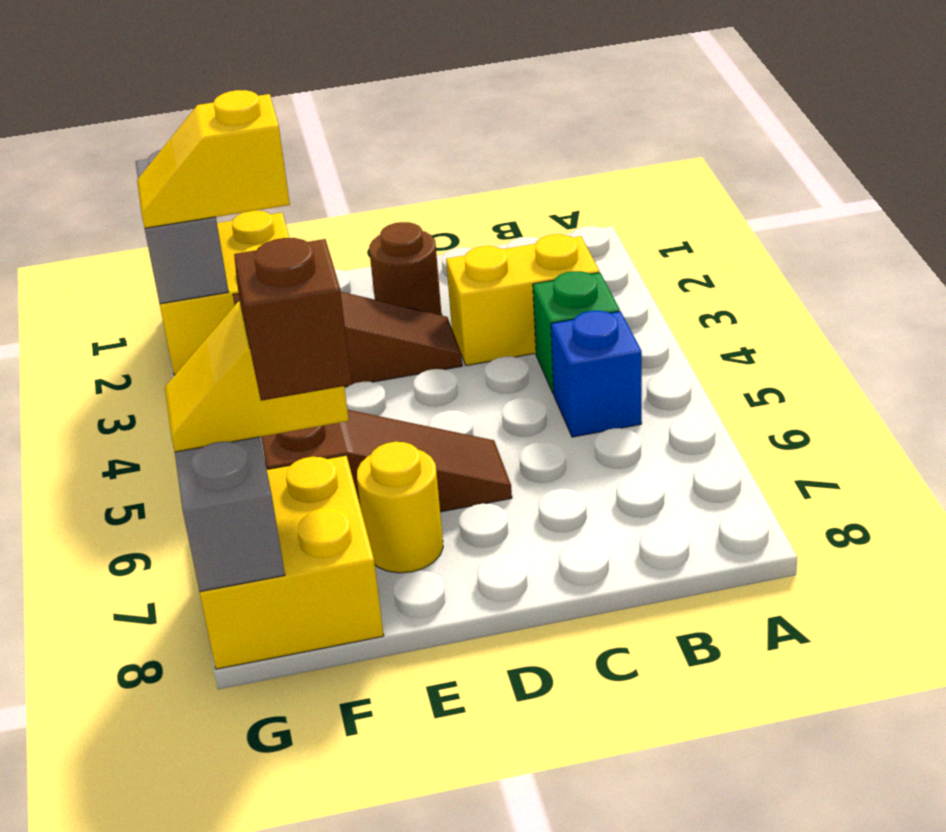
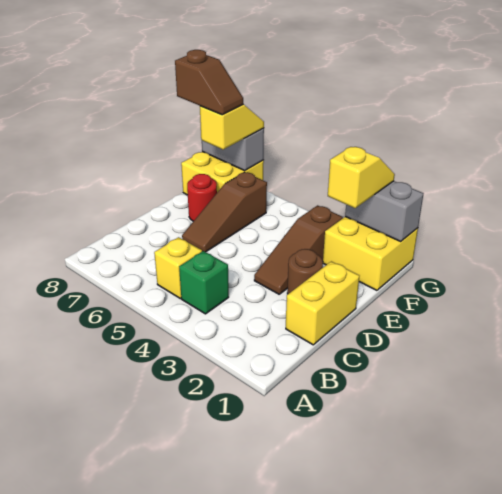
yellow brick B3:C3 level 1 -> yellow brick C1:D1 level 1
blue brick B5 level 1 -> yellow brick B5 level 1
yellow round brick E7 level 1 -> red round brick E7 level 1

